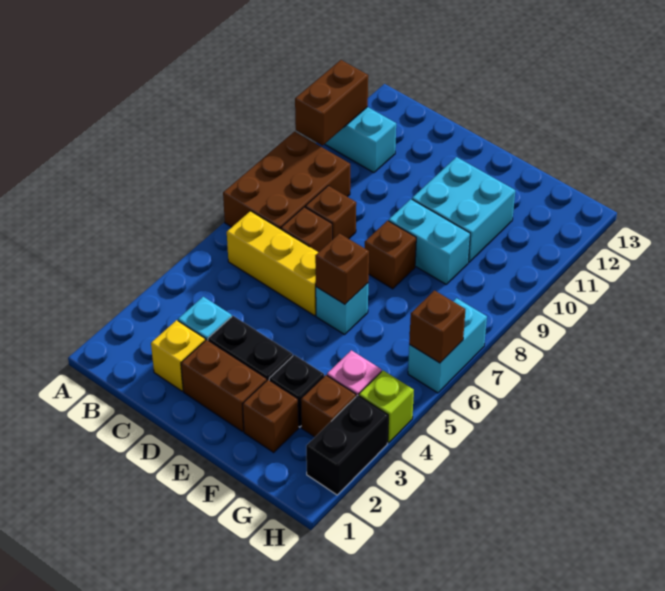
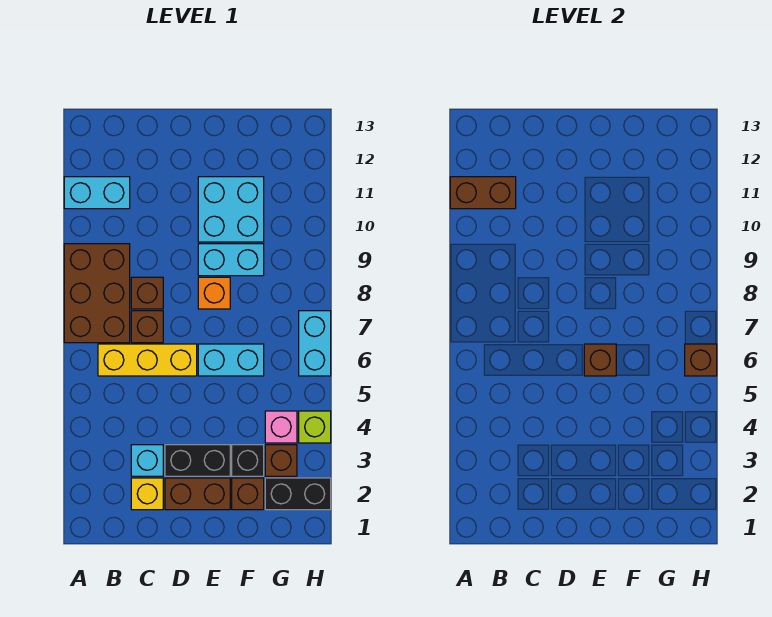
brown brick A10:A11 level 2 -> brown brick A11:B11 level 2
cyan brick E6 level 1 -> cyan brick E6:F6 level 1
brown brick E8 level 1 -> orange brick E8 level 1
black brick H2:H3 level 1 -> black brick G2:H2 level 1

